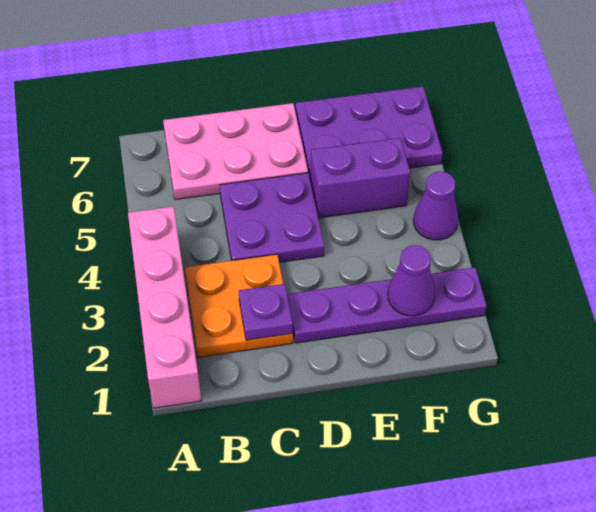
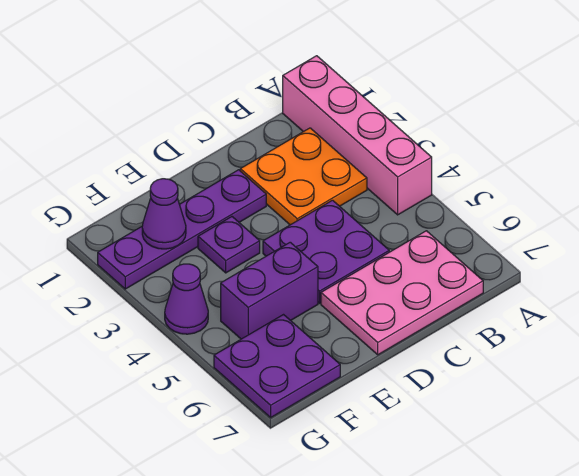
purple plate C2 level 2 -> purple plate E3 level 1
purple plate E6:G7 level 1 -> purple plate F6:G7 level 1

